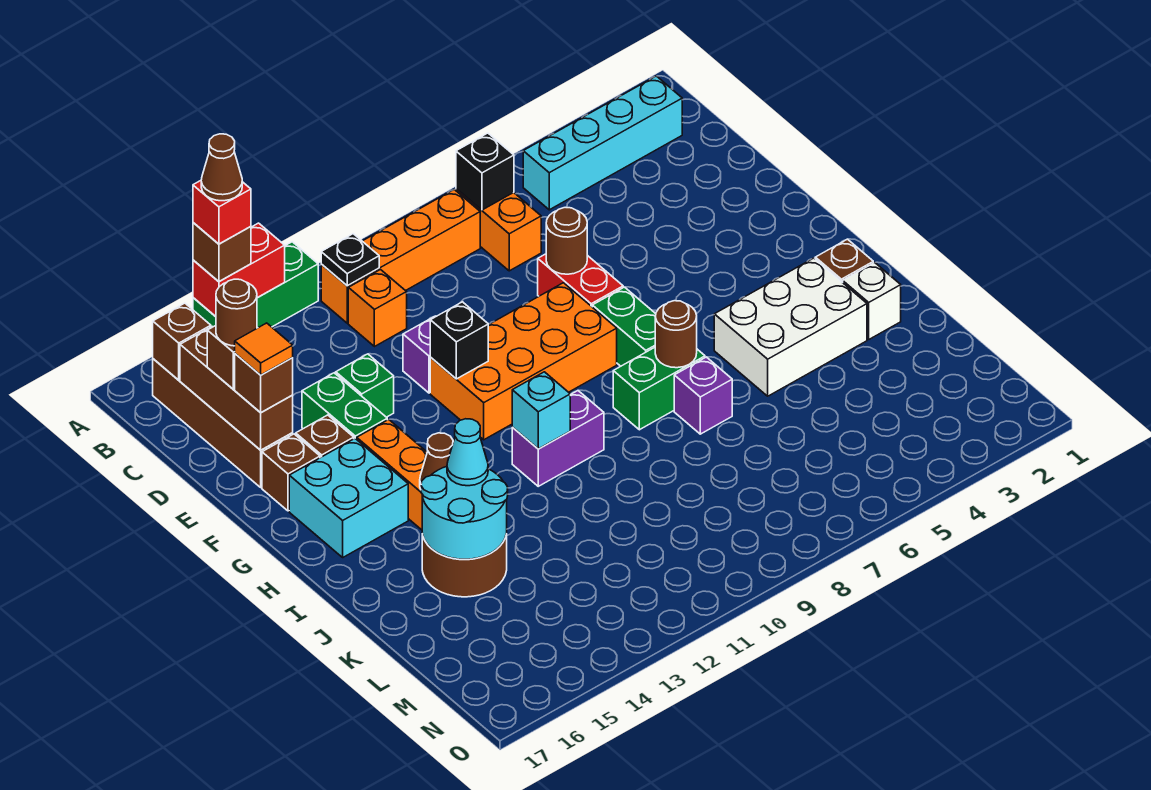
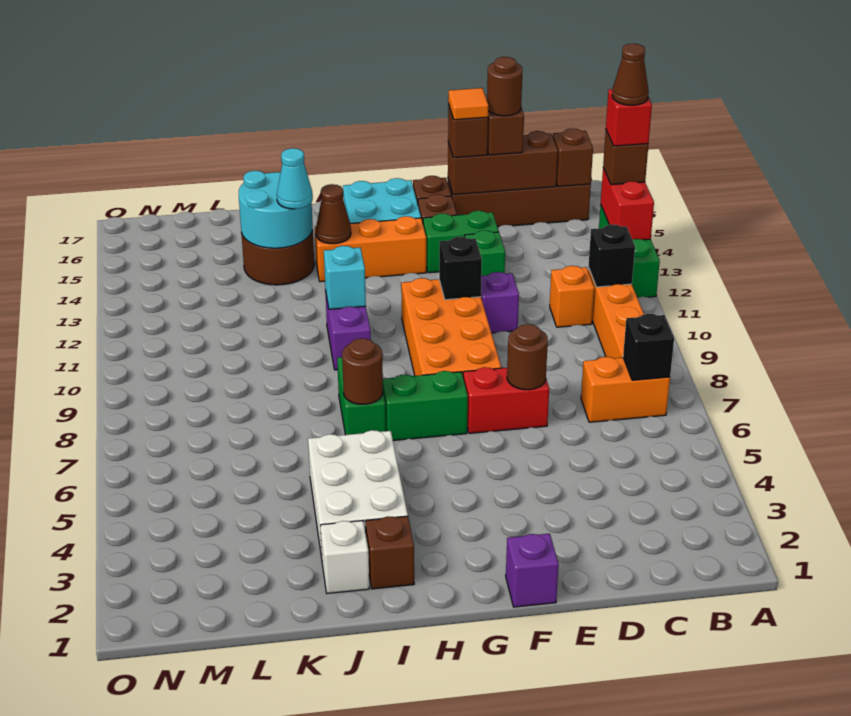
cyan brick B2:B5 level 1 -> none
black plate B11 level 2 -> black brick B11 level 2
purple brick J7 level 1 -> purple brick F1 level 1

